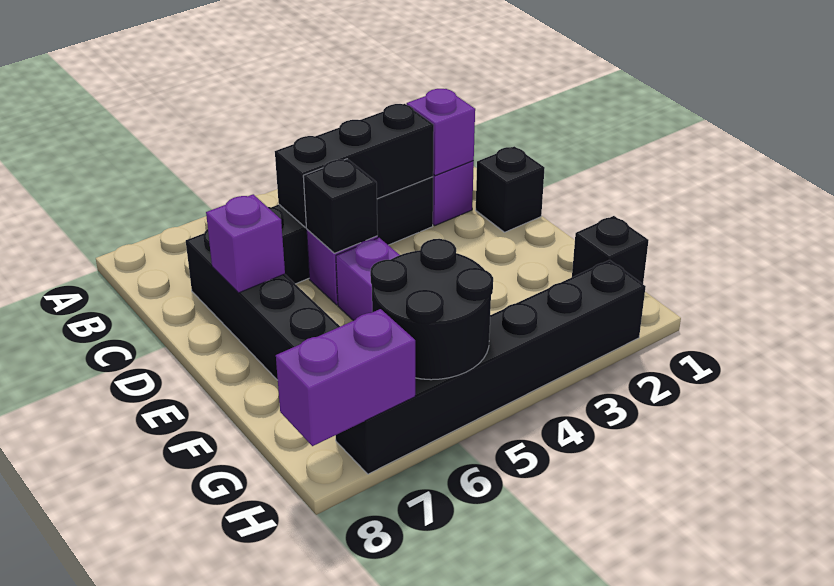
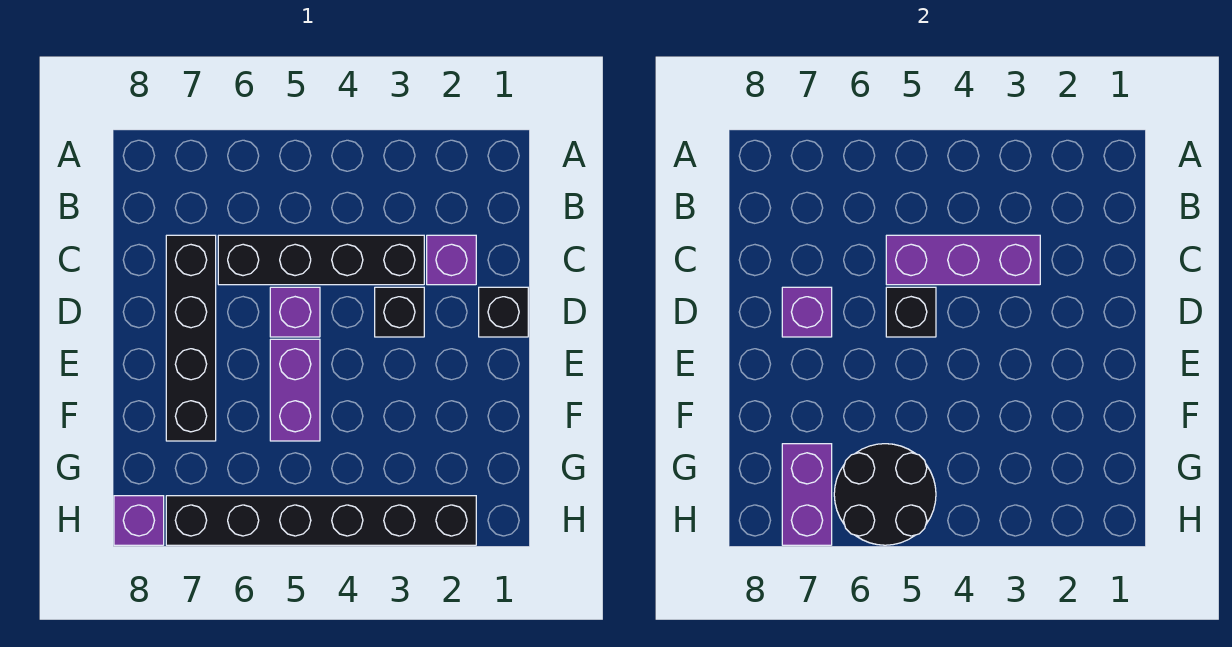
purple brick C2 level 2 -> purple brick H8 level 1
black brick C3:C5 level 2 -> purple brick C3:C5 level 2
black brick G1 level 1 -> black brick D3 level 1
purple brick H7:H8 level 2 -> purple brick G7:H7 level 2

